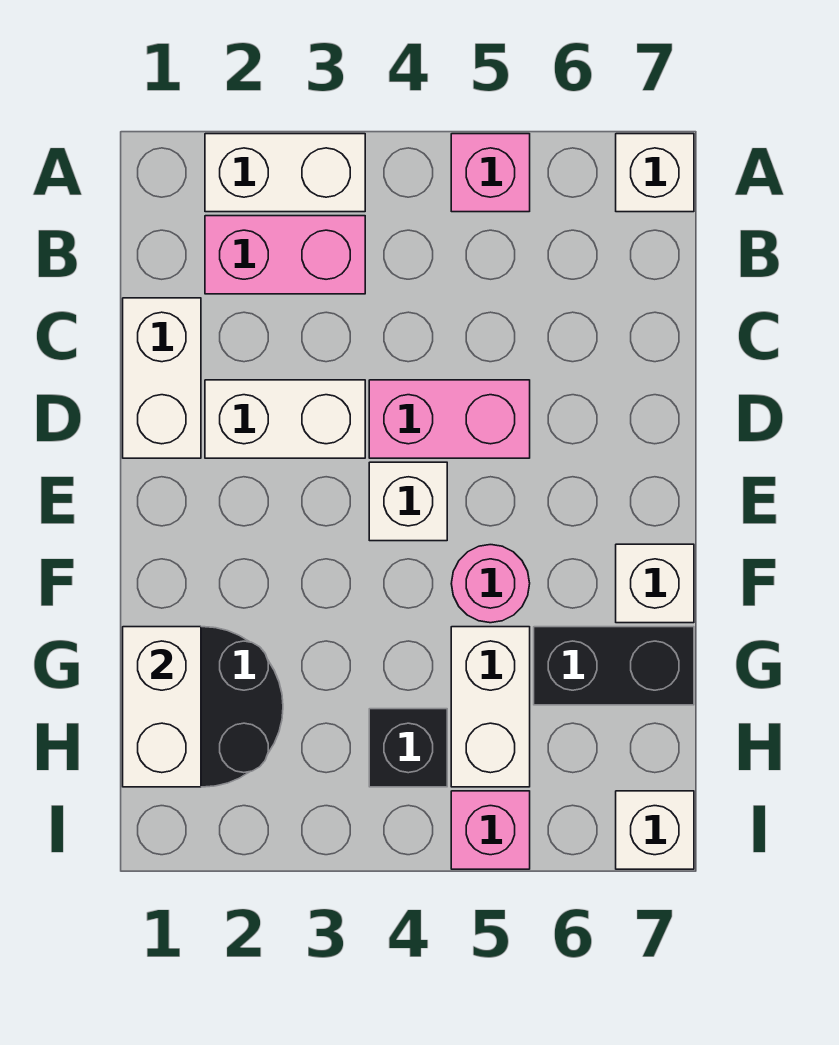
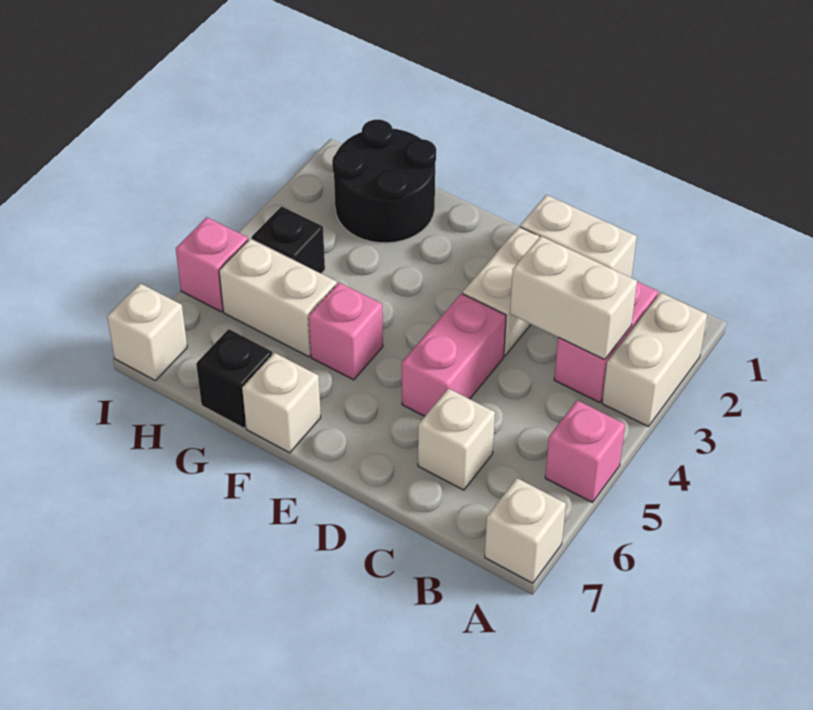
white brick E4 level 1 -> white brick C6 level 1
pink round brick F5 level 1 -> pink brick F5 level 1
white brick G1:H1 level 2 -> white brick B3:C3 level 2
black brick G6:G7 level 1 -> black brick G7 level 1

